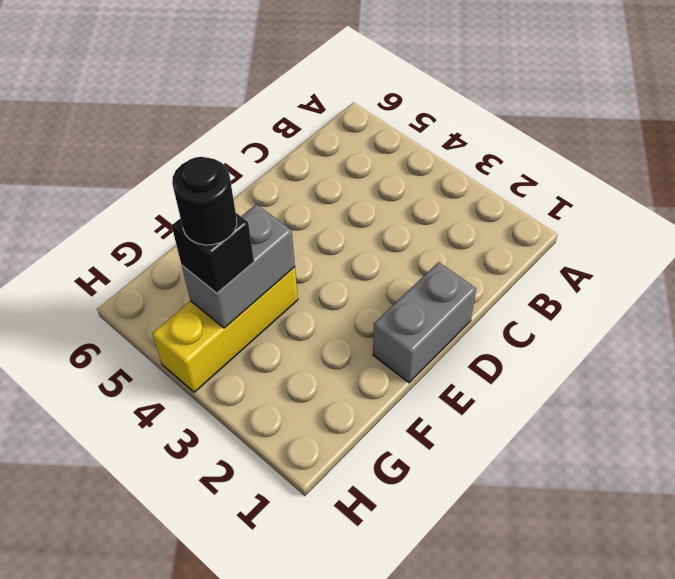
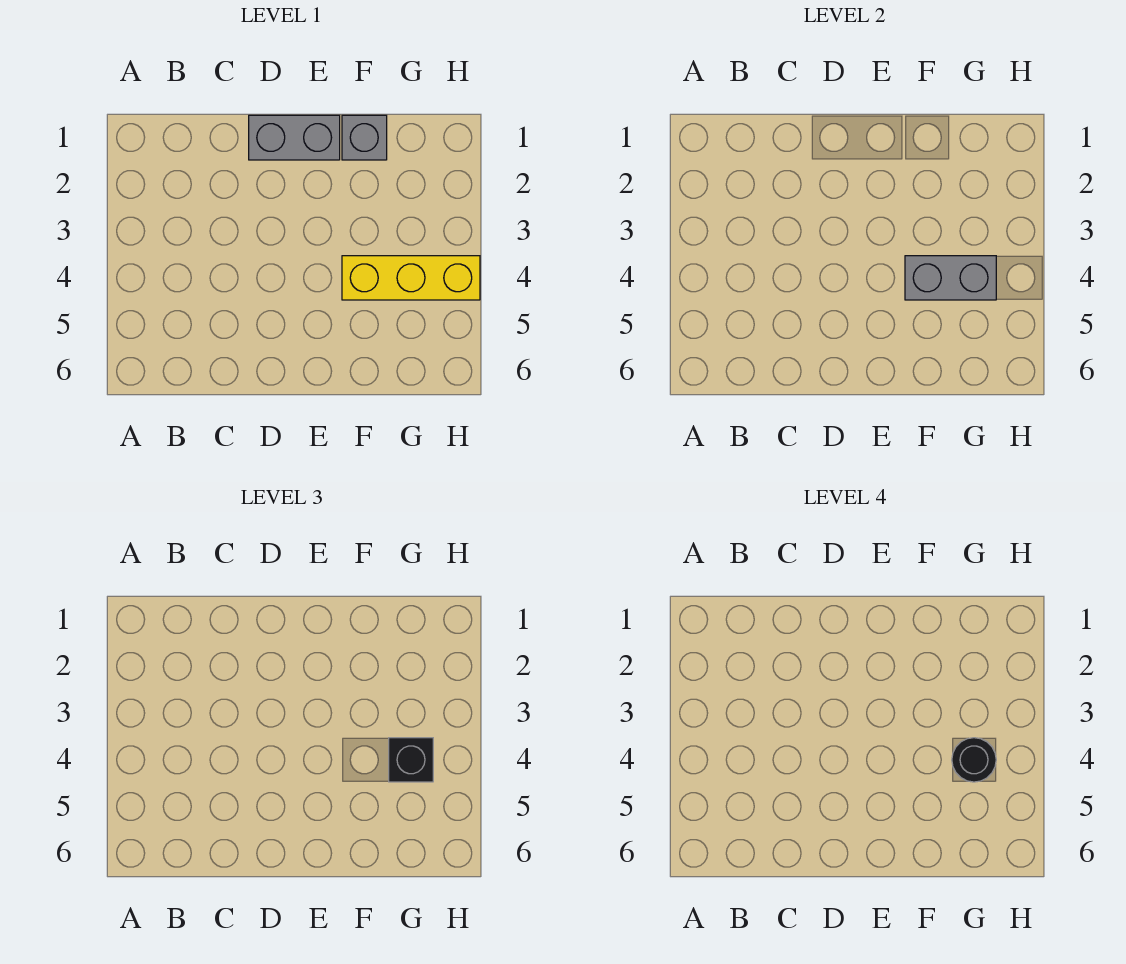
none -> grey brick F1 level 1

